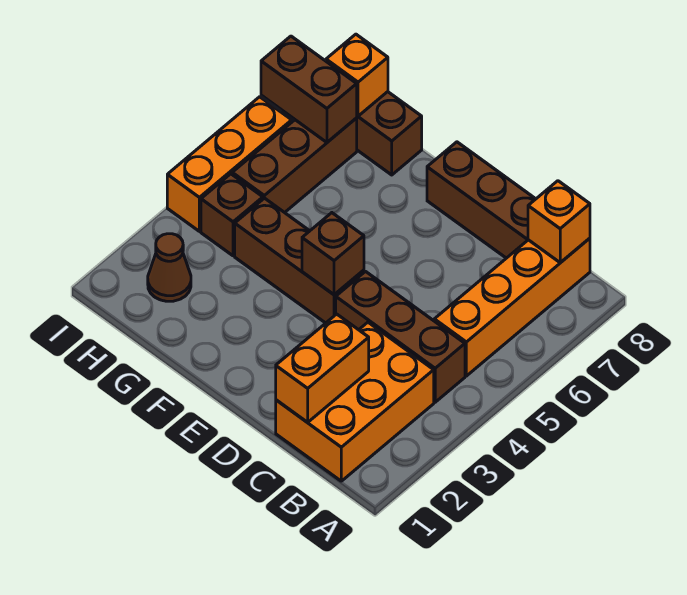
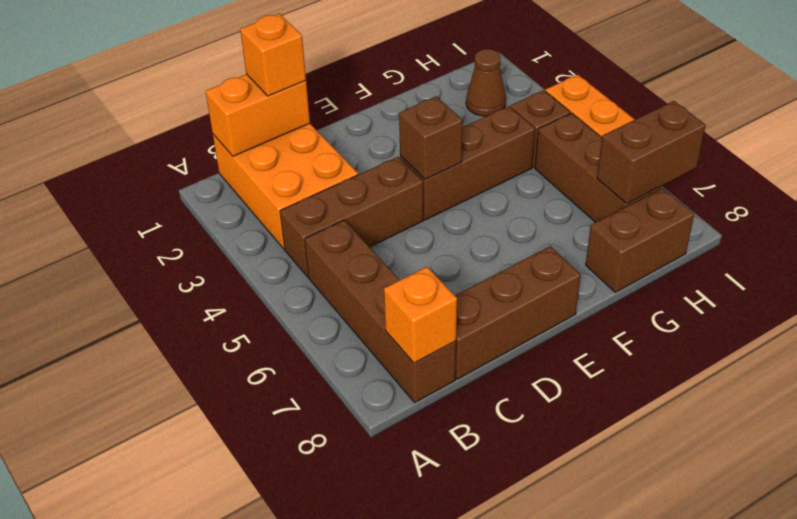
orange brick B5:B8 level 1 -> brown brick B5:B8 level 1
orange brick C1:C2 level 2 -> orange brick B1:C1 level 2
orange brick H8 level 2 -> orange brick C1 level 3

